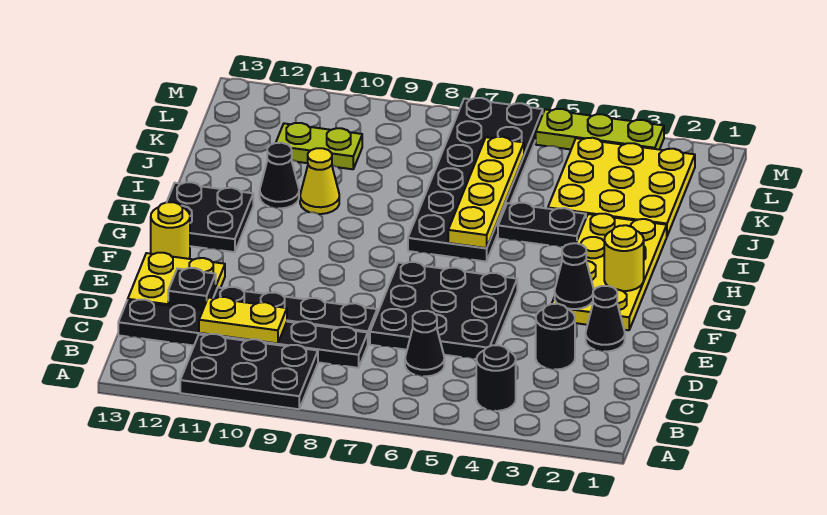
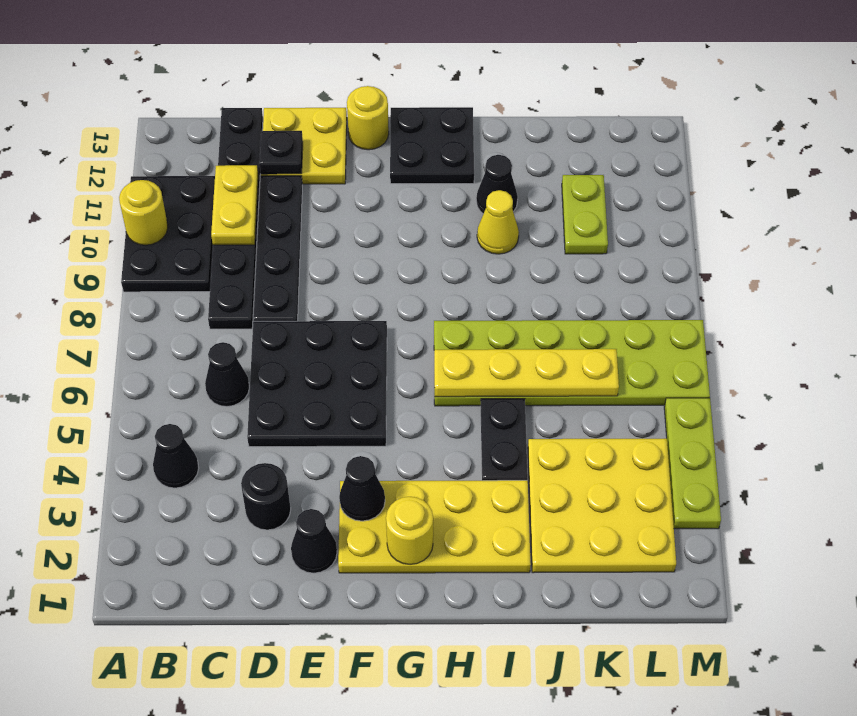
none -> yellow round brick A10 level 2
black round brick B4 level 1 -> black cone B4 level 1
black plate H6:M7 level 1 -> lime plate H6:M7 level 1

